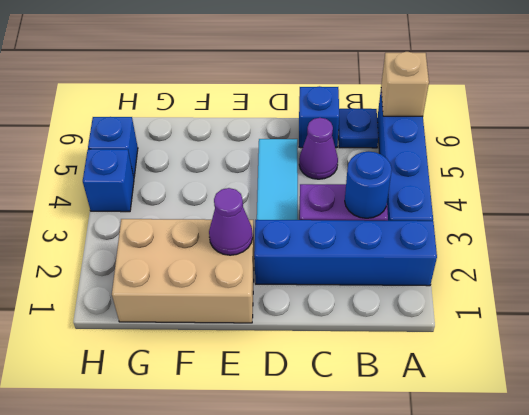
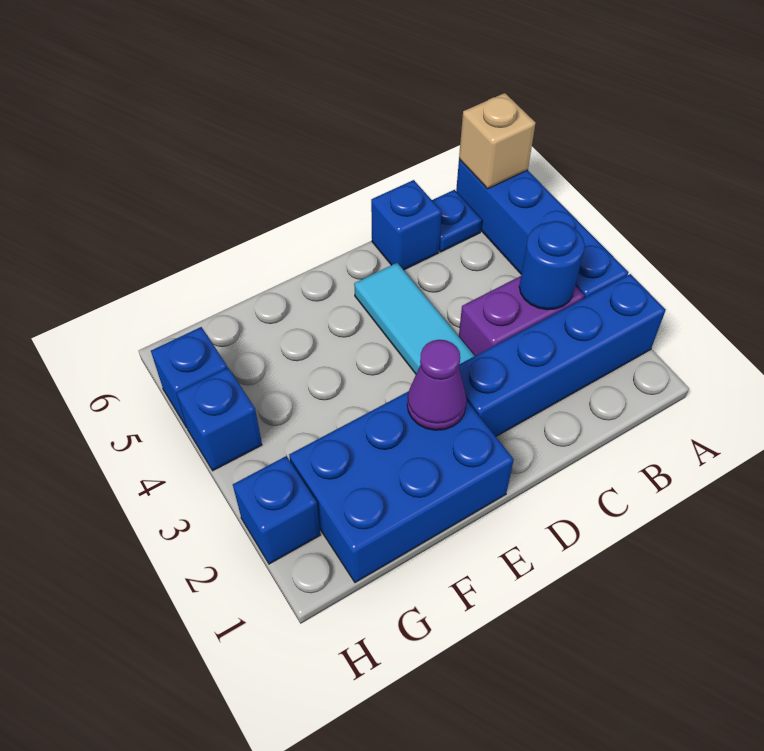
purple cone C5 level 1 -> none
tan brick E1:G2 level 1 -> blue brick E1:G2 level 1
none -> blue brick H2 level 1

